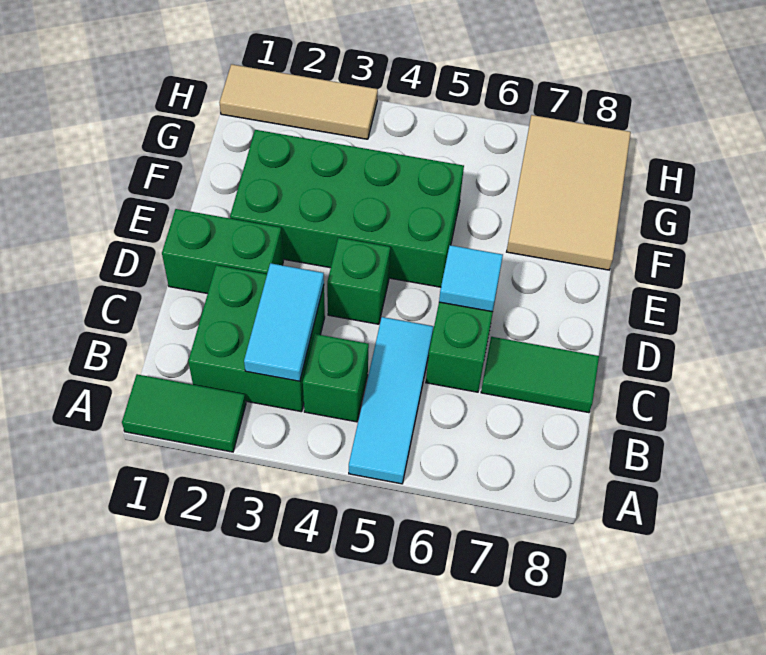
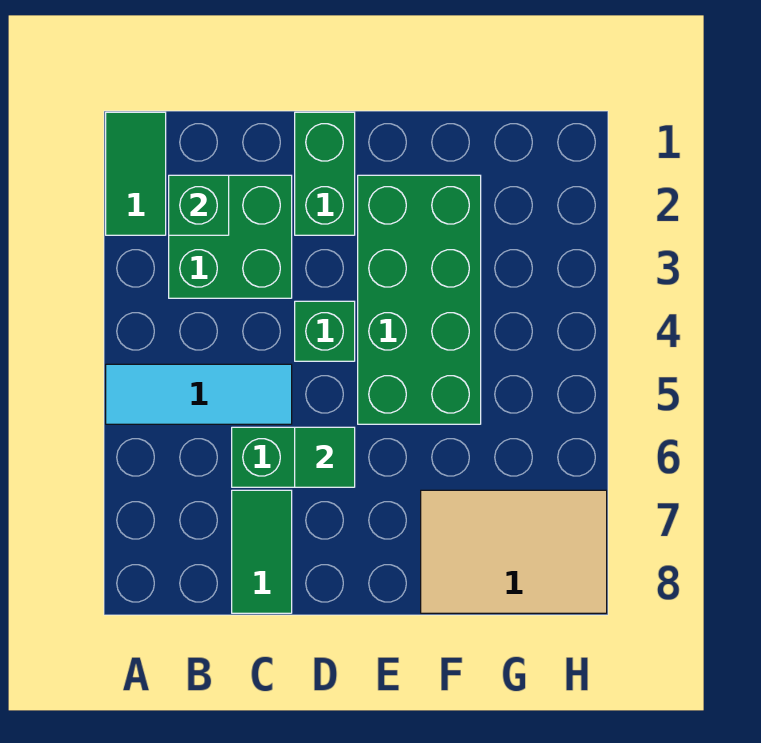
cyan tile B3:C3 level 2 -> none
green brick B4 level 1 -> green brick B2 level 2
cyan tile D6 level 2 -> green tile D6 level 2
tan tile H1:H3 level 1 -> none

